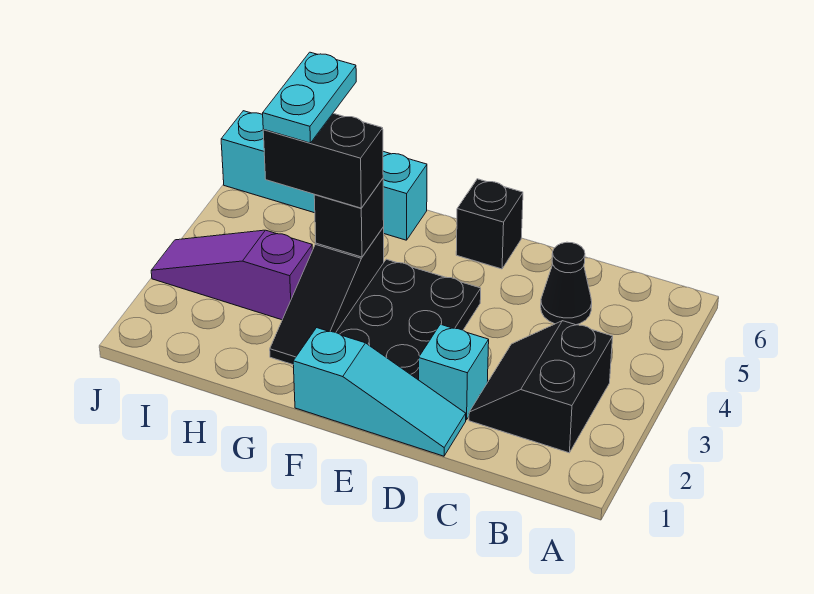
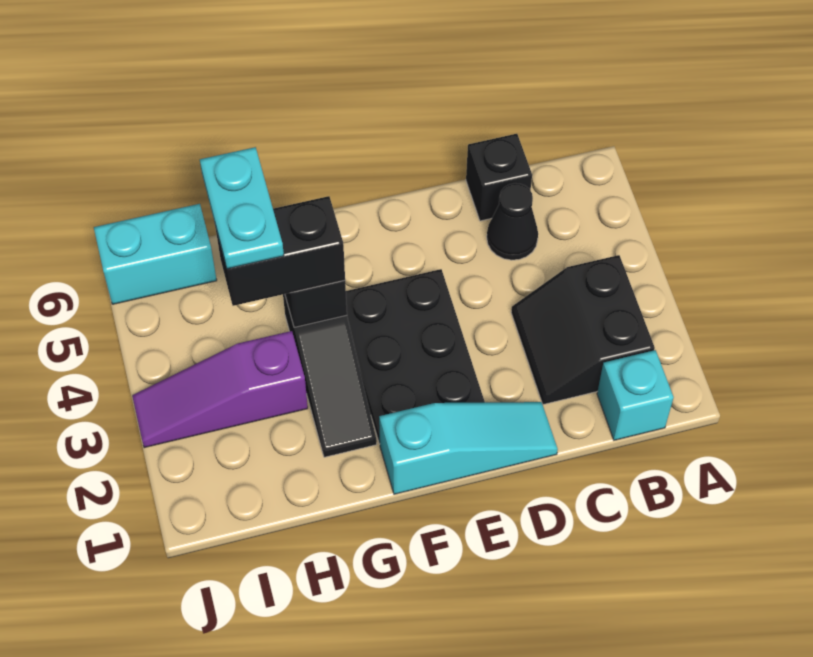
cyan brick D2 level 1 -> cyan brick B1 level 1
black brick E6 level 1 -> black brick C6 level 1
cyan brick G6:J6 level 1 -> cyan brick I6:J6 level 1

